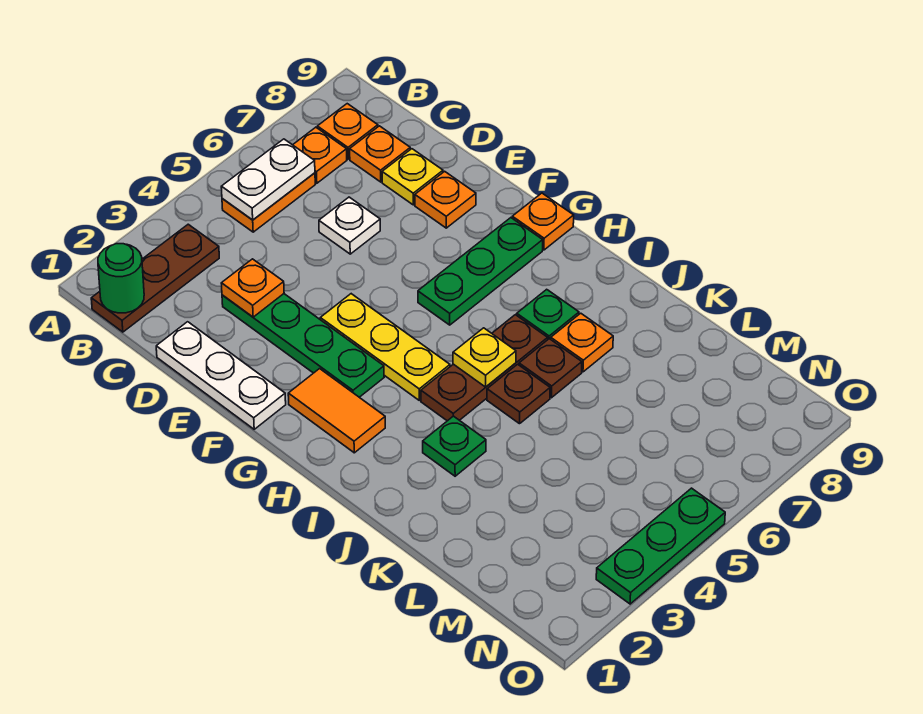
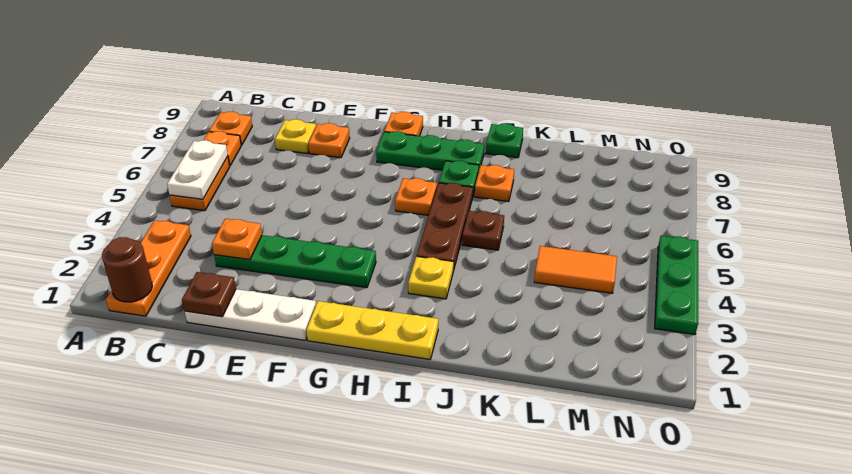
brown plate B1:B3 level 1 -> orange plate B1:B3 level 1
green round brick B1 level 2 -> brown round brick B1 level 2
orange plate C8 level 1 -> orange plate H6 level 1
white plate D6 level 1 -> none
yellow plate F4:H4 level 1 -> yellow plate G1:I1 level 1
orange tile G2:H2 level 1 -> orange tile L4:M4 level 1
green plate G6:G8 level 1 -> green plate G8:I8 level 1
yellow plate I5 level 2 -> yellow plate I3 level 1
green plate J3 level 1 -> green plate J9 level 1
brown plate J6 level 1 -> brown plate D1 level 2

